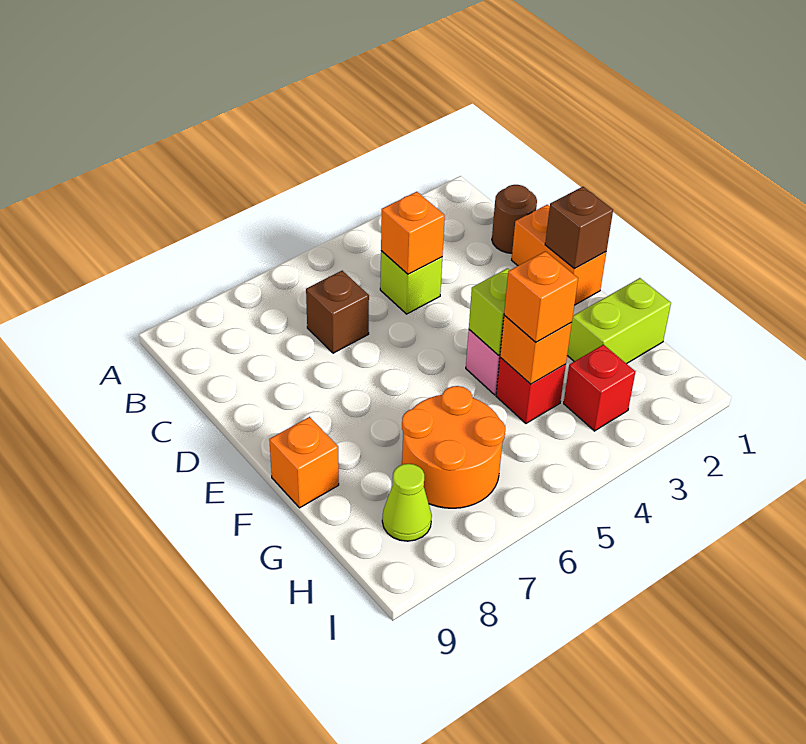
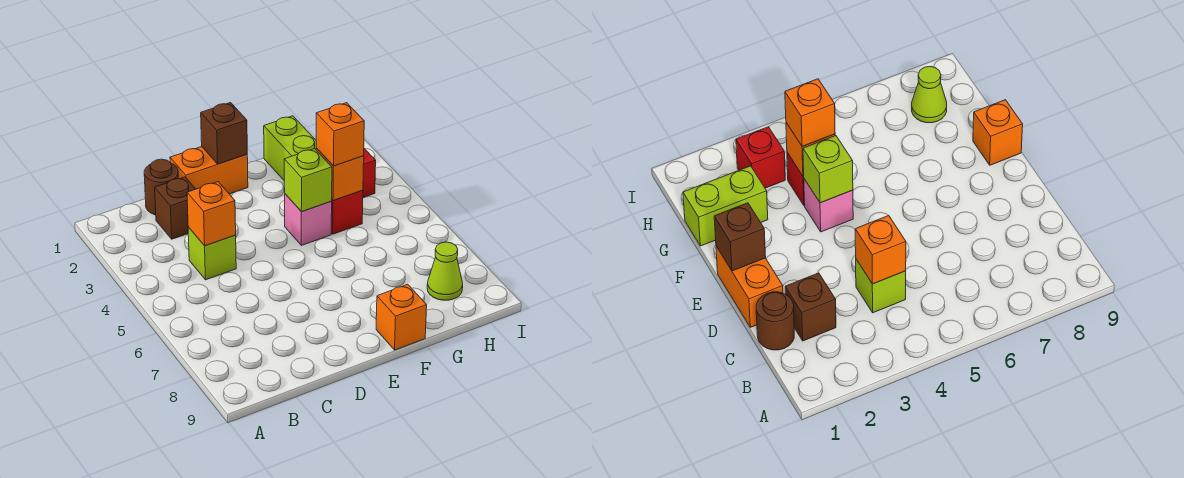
brown brick C6 level 1 -> brown brick C2 level 1
orange round brick G6:H7 level 1 -> none

